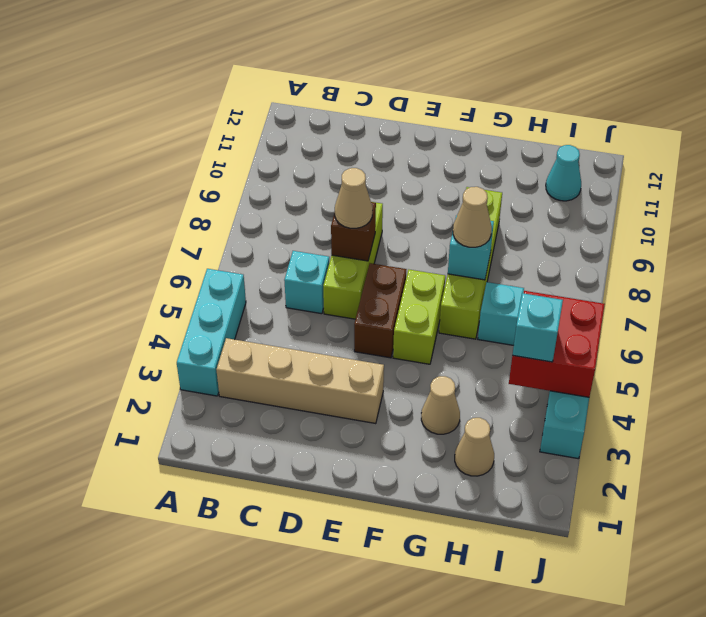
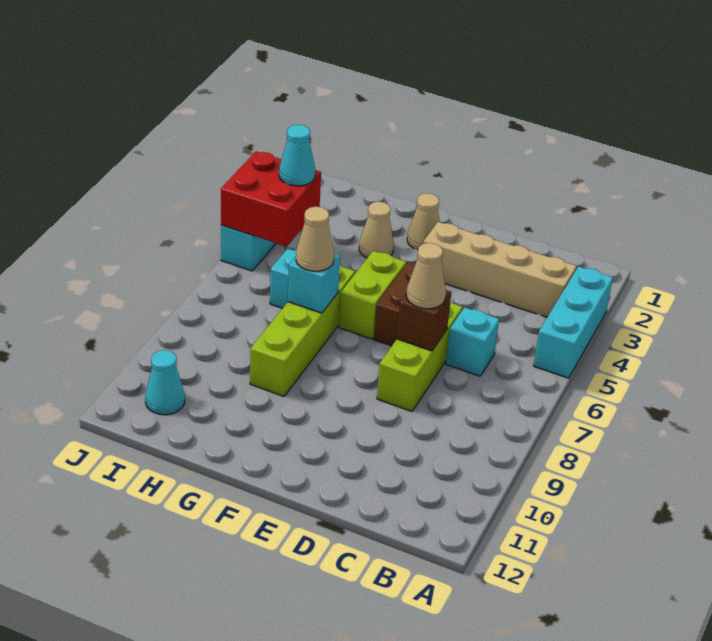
tan cone H2 level 1 -> tan cone F2 level 1
cyan brick I4 level 3 -> cyan cone I4 level 3

